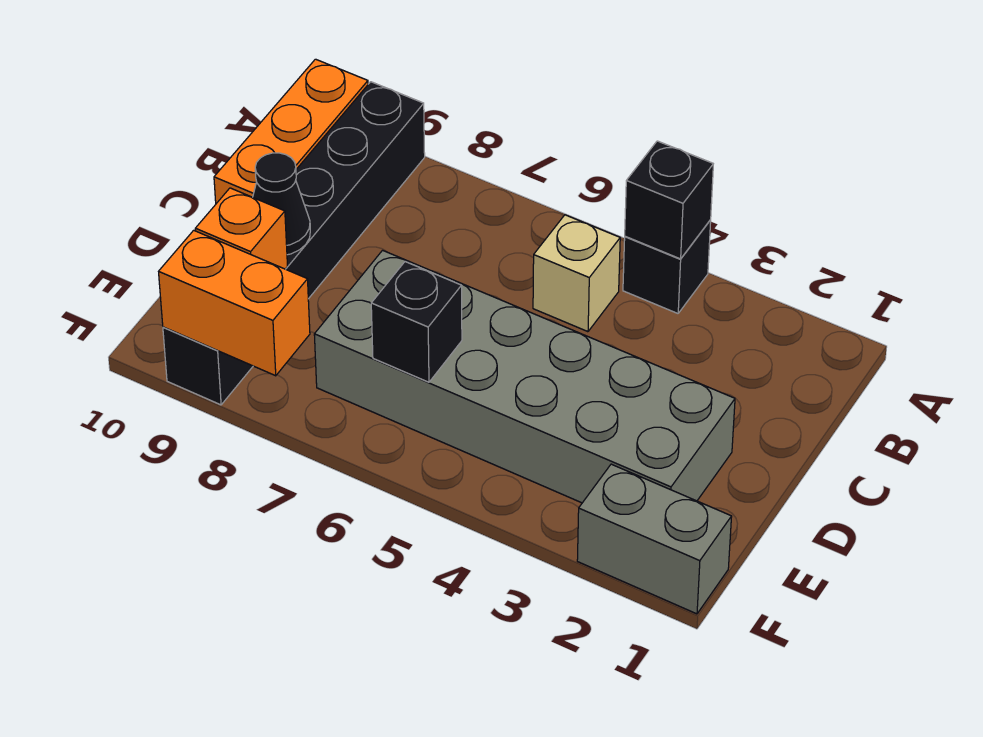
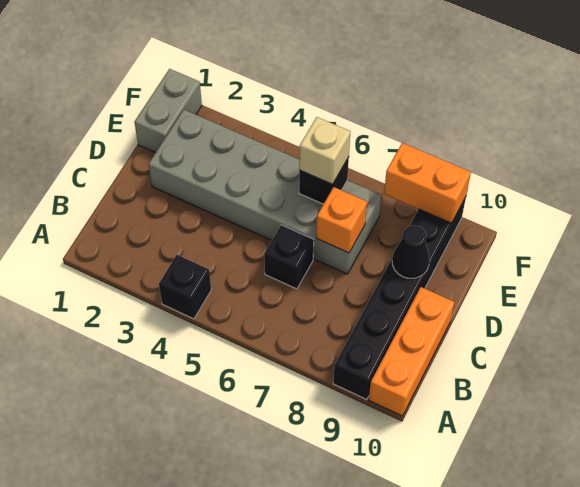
black brick A4 level 2 -> black brick C6 level 1
tan brick B5 level 1 -> tan brick E6 level 3
orange brick E9 level 2 -> orange brick D7 level 2
grey brick F1:F2 level 1 -> grey brick E1:F1 level 1

